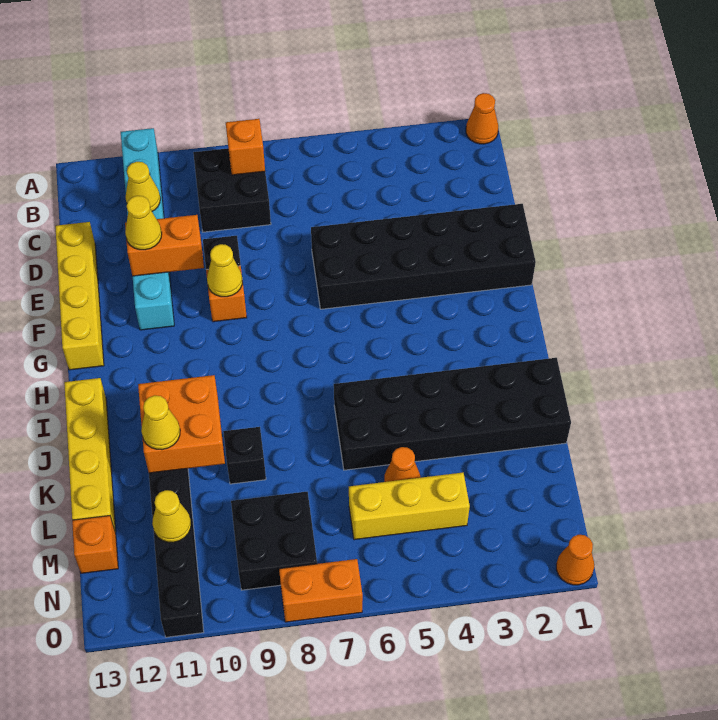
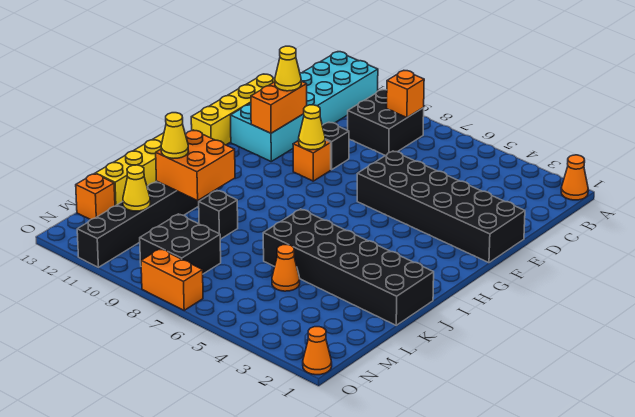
cyan brick A11:F11 level 1 -> cyan brick A11:F12 level 1
yellow cone C11 level 2 -> none
orange brick E10:E11 level 2 -> orange brick E11:F11 level 2
yellow brick M4:M6 level 1 -> none

